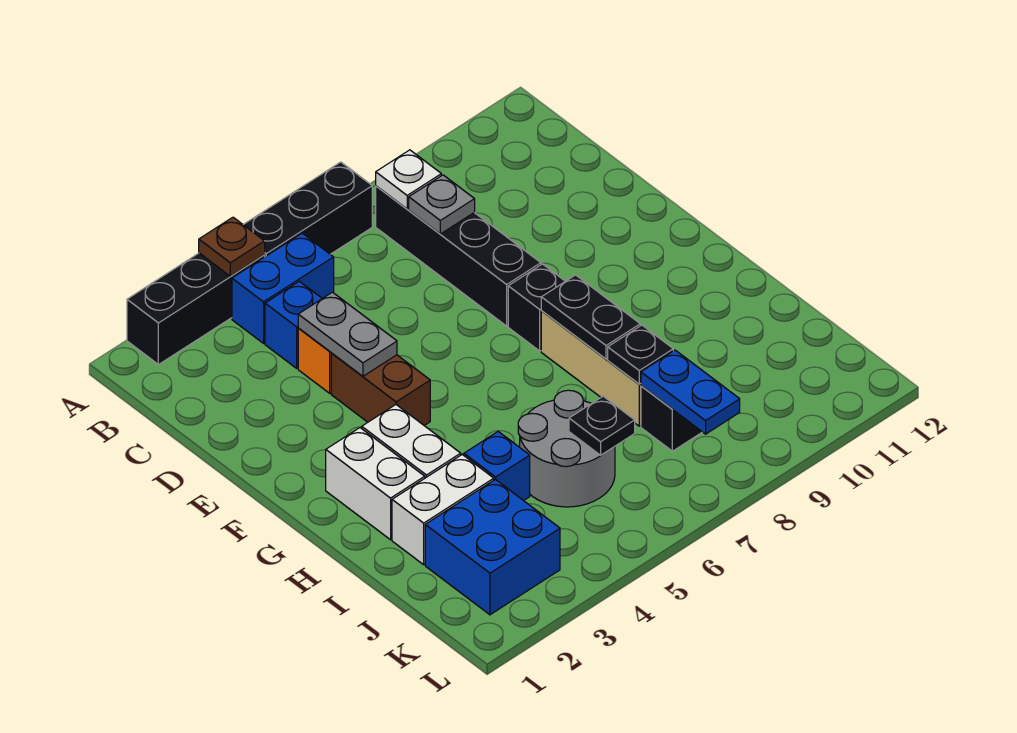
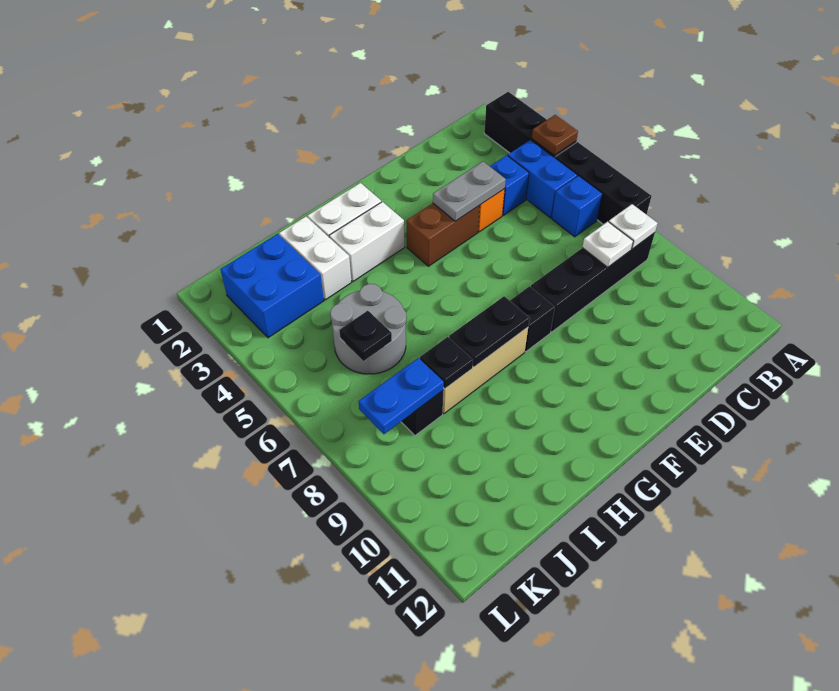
grey plate C8 level 2 -> white plate C8 level 2
blue brick I4 level 1 -> blue brick B6 level 1

